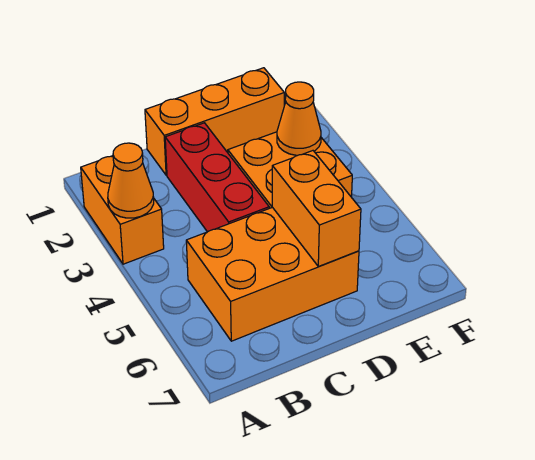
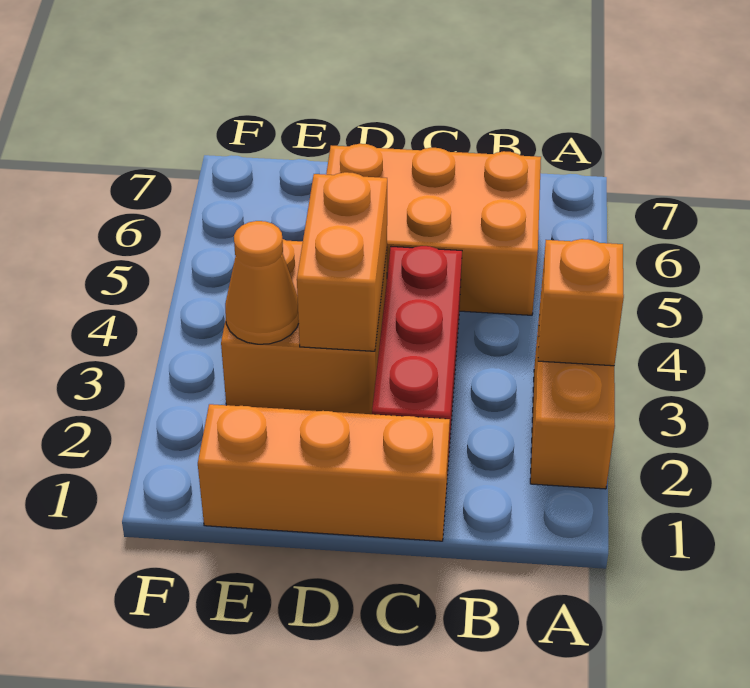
orange cone A3 level 2 -> orange brick A3 level 2
orange brick D5:D6 level 2 -> orange brick D3:D4 level 2

